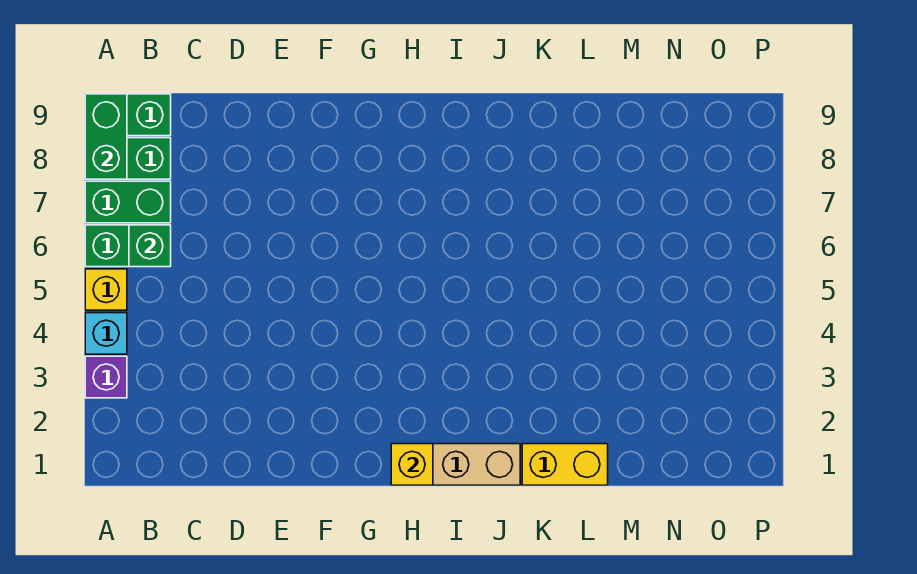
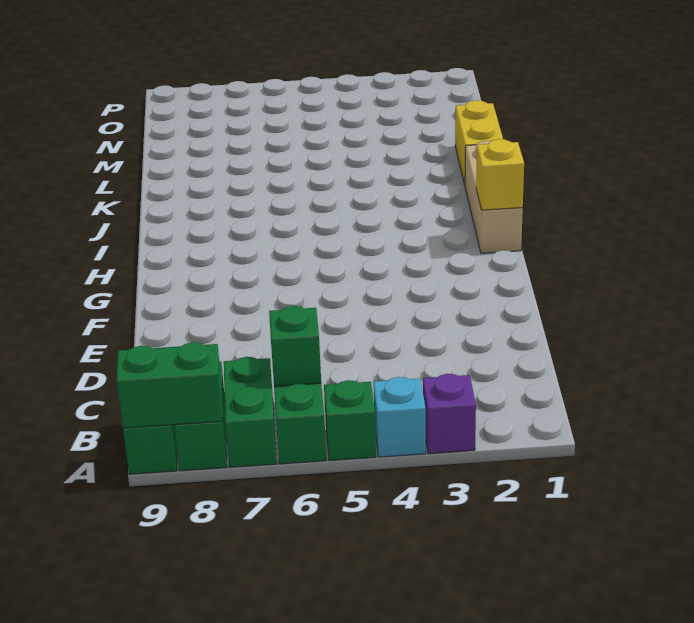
yellow brick A5 level 1 -> green brick A5 level 1

